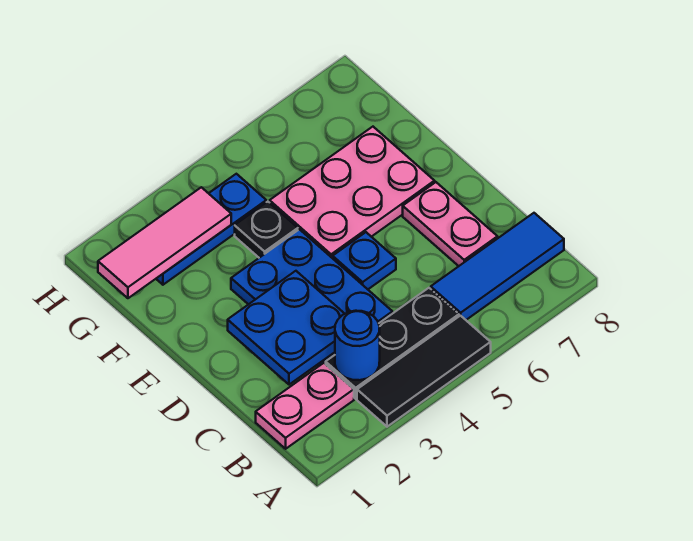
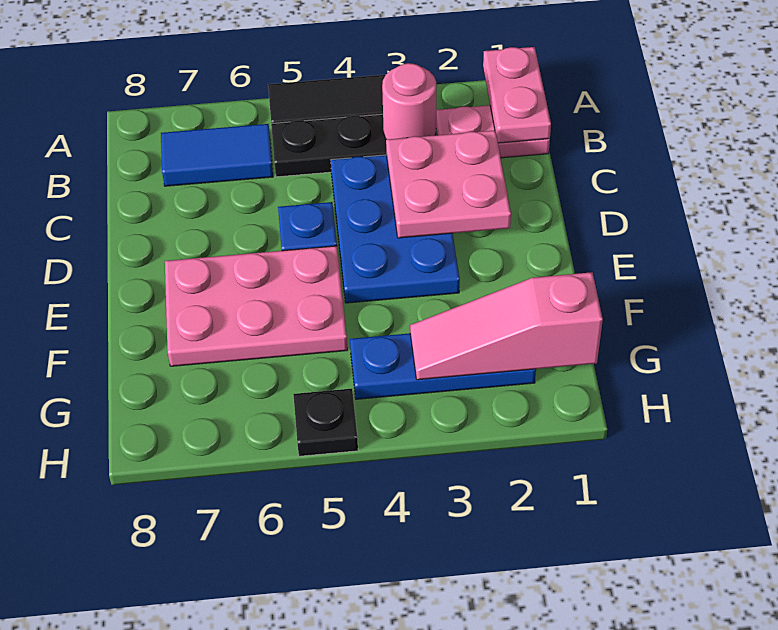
blue round brick B3 level 2 -> pink round brick B3 level 2
blue tile B6:B8 level 1 -> blue tile B6:B7 level 1
blue plate C2:D3 level 2 -> pink plate C2:D3 level 2
pink plate C7:D7 level 1 -> pink plate A1:B1 level 2
black plate F4 level 1 -> black plate H5 level 1
pink tile G1:G3 level 2 -> pink slope G1:G3 level 2 top 1

